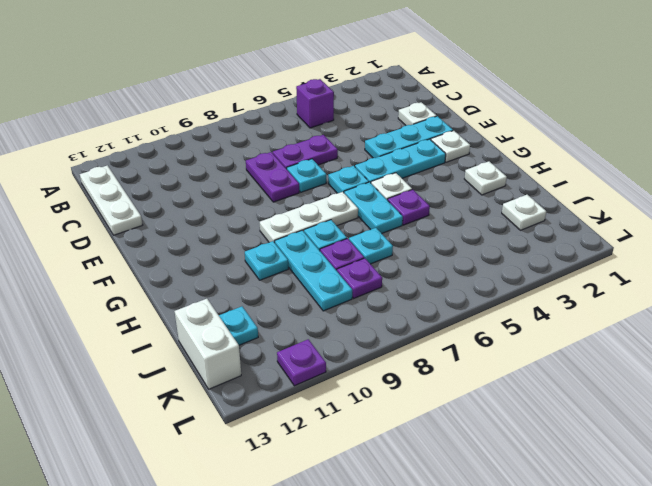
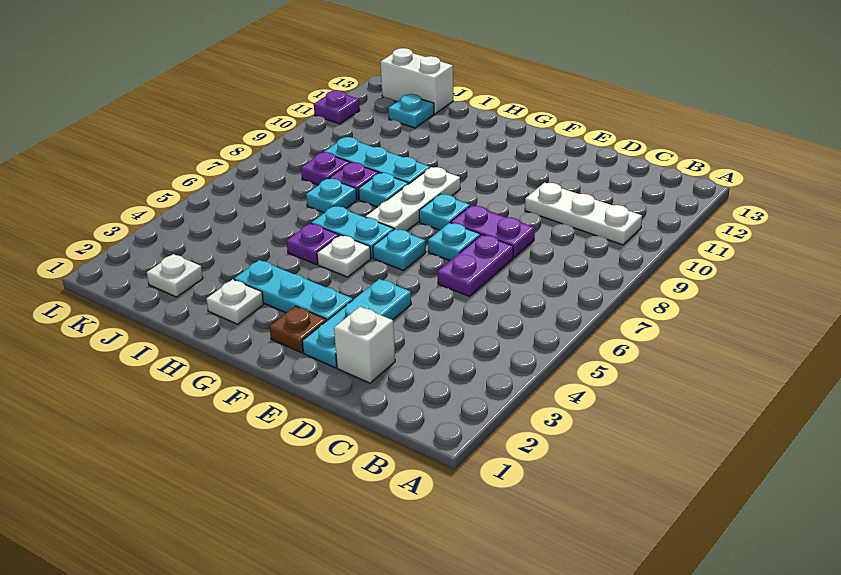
purple brick B5 level 1 -> none
white plate B13:D13 level 1 -> white plate B10:D10 level 1
white plate D2 level 1 -> white brick D2 level 1
white plate F2 level 1 -> brown plate F2 level 1
cyan plate F3:F5 level 1 -> cyan plate F3:H3 level 1
cyan plate H10 level 1 -> cyan plate F8 level 1

